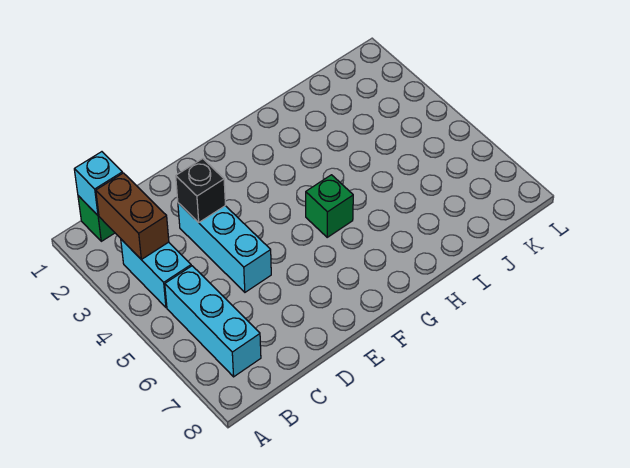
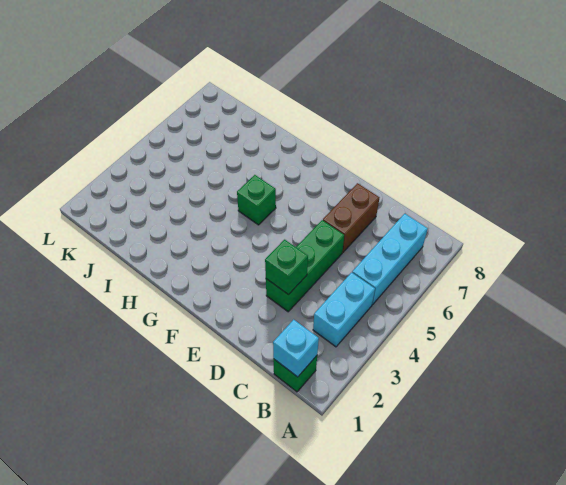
brown brick B2:B3 level 2 -> brown brick D6:D7 level 1
cyan brick D3:D5 level 1 -> green brick D3:D5 level 1
black brick D3 level 2 -> green brick D3 level 2

